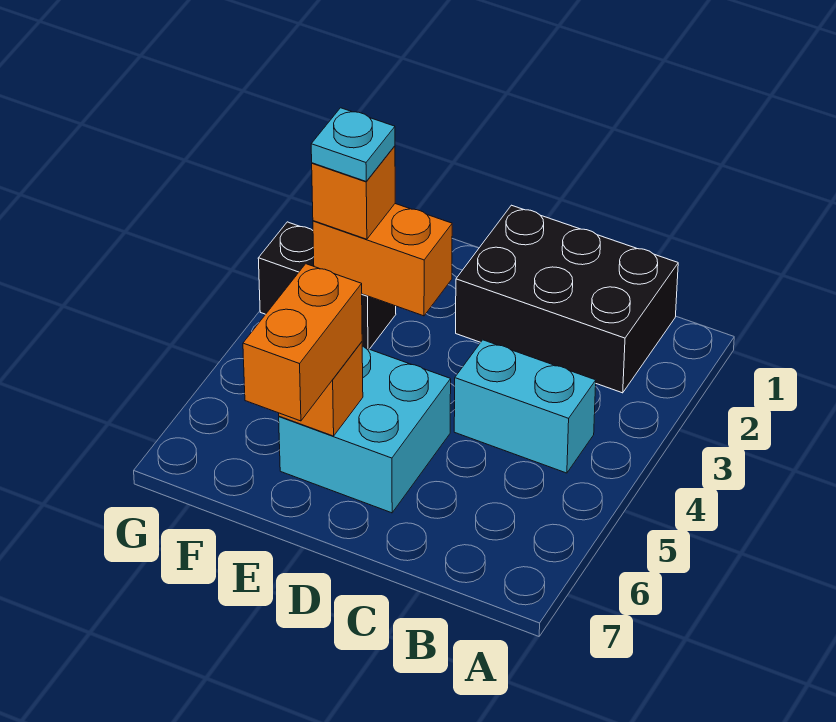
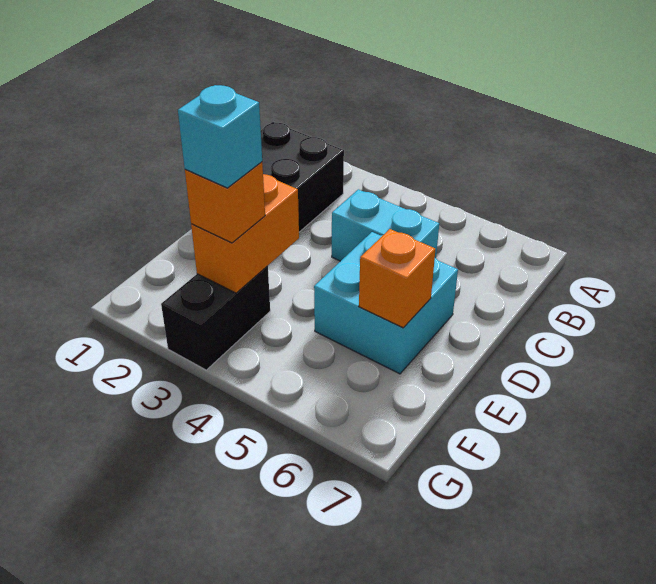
cyan brick B4:C4 level 1 -> cyan brick C4:C5 level 1
orange brick E6:E7 level 3 -> none
cyan plate F3 level 4 -> cyan brick F3 level 4

